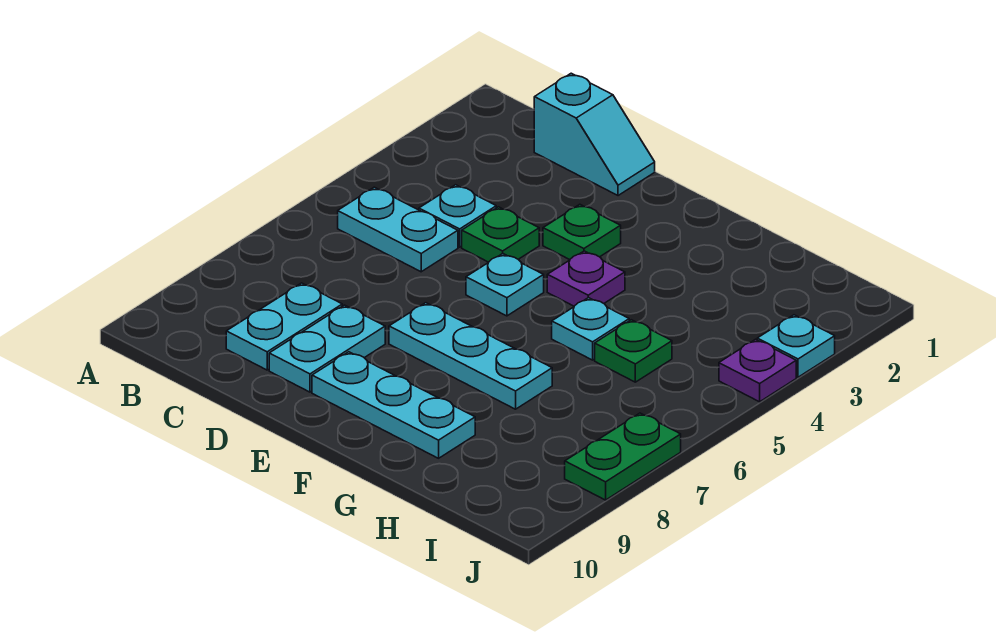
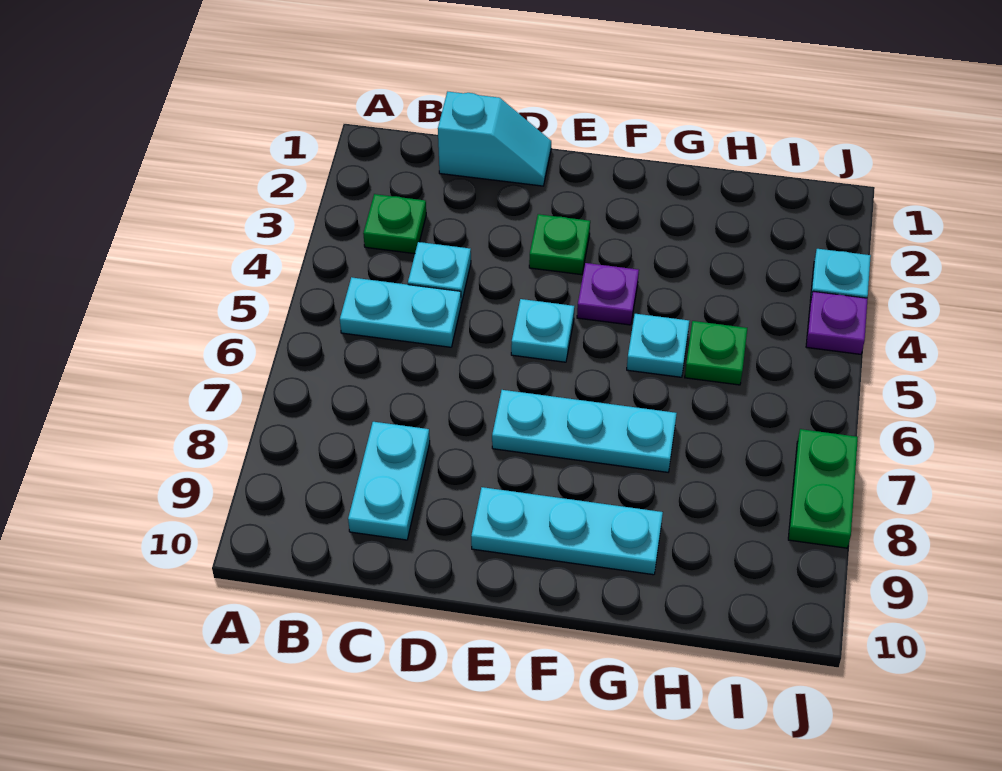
green plate D4 level 1 -> green plate B3 level 1
cyan plate D8:D9 level 1 -> none

